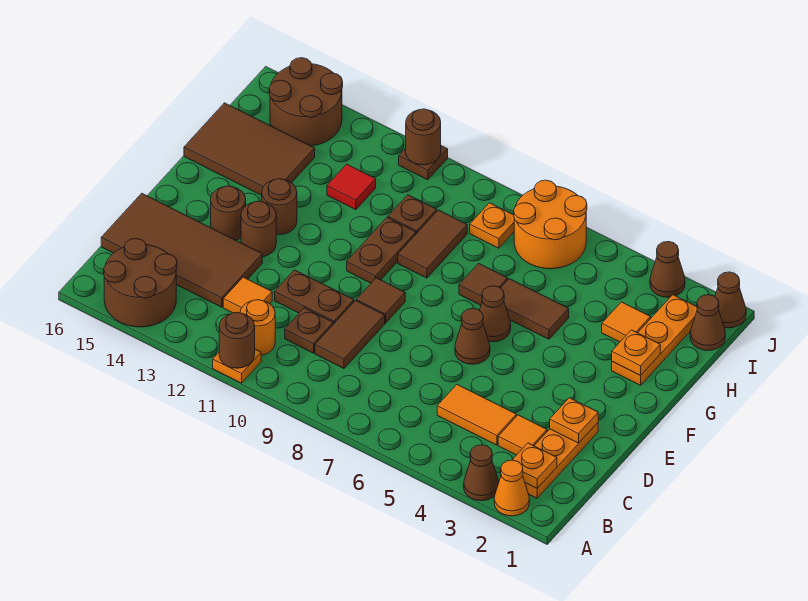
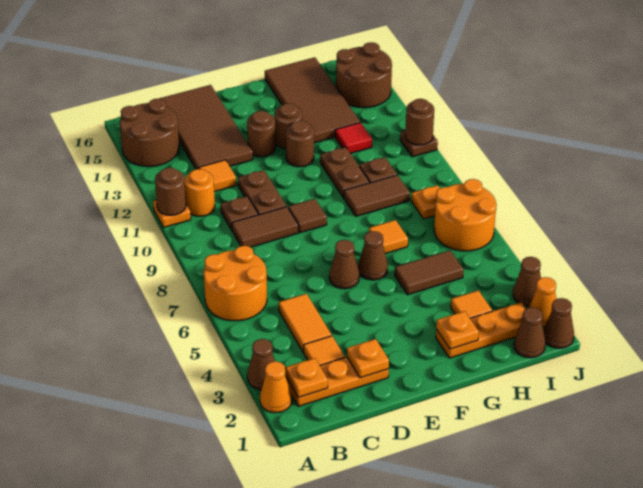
none -> orange round brick A6:B7 level 1
brown round brick E14 level 1 -> brown round brick F12 level 1
brown plate F10:G10 level 1 -> brown plate G10:G11 level 1
brown tile G5:G6 level 1 -> brown tile G5:H5 level 1
brown tile G7 level 1 -> orange tile G7 level 1
brown tile G14:H16 level 1 -> brown tile G13:H16 level 1
none -> orange cone J2 level 1

